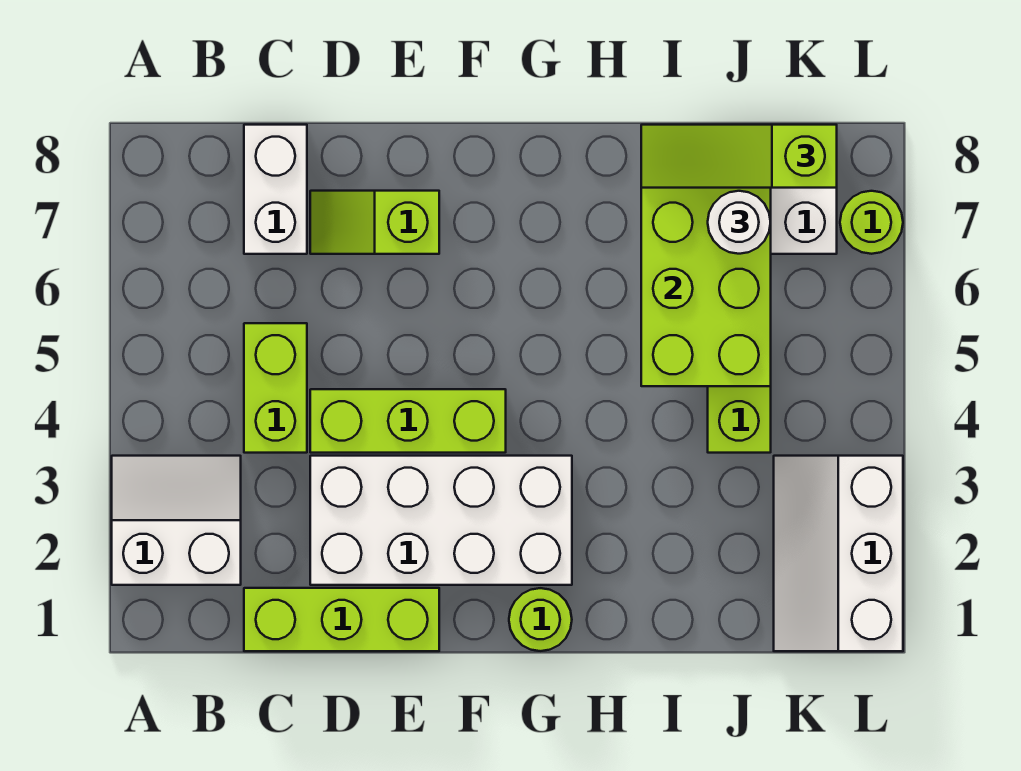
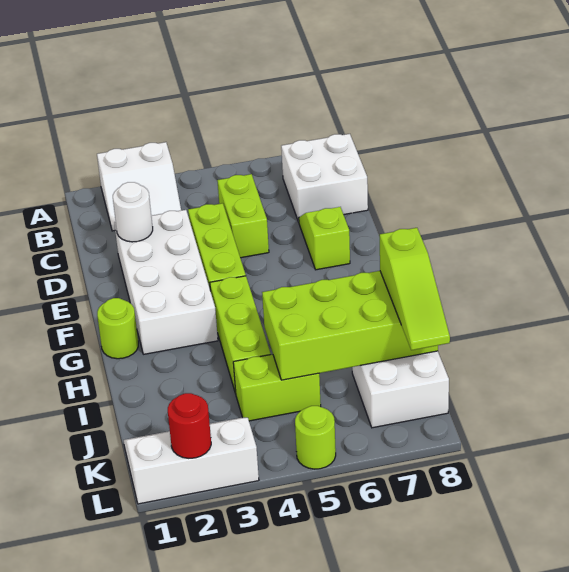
white slope A2:B3 level 1 top 2 -> white slope A2:B3 level 1 top A
lime brick C1:E1 level 1 -> lime brick G4:I4 level 1
lime brick C4:C5 level 1 -> lime brick C5:D5 level 1
white brick C7:C8 level 1 -> white brick B7:C8 level 1
lime slope I8:K8 level 3 top K -> lime slope I8:K8 level 3 top I
white round brick J7 level 3 -> white round brick D2 level 2
none -> red round brick L2 level 2
lime round brick L7 level 1 -> lime round brick L5 level 1

